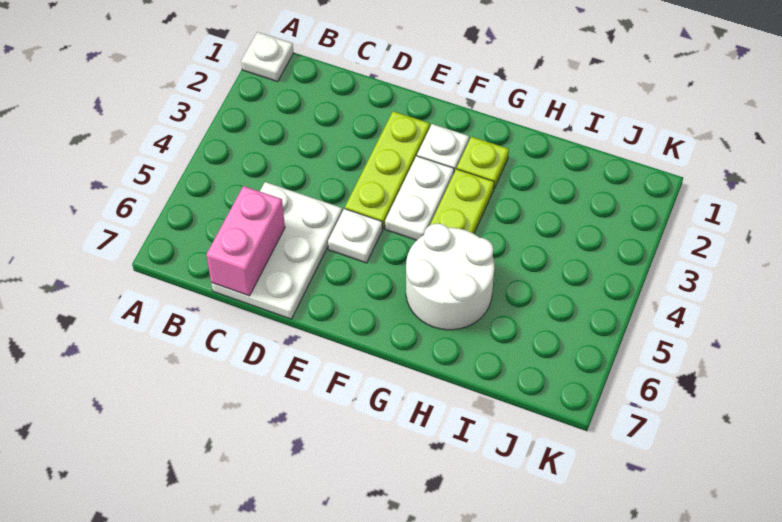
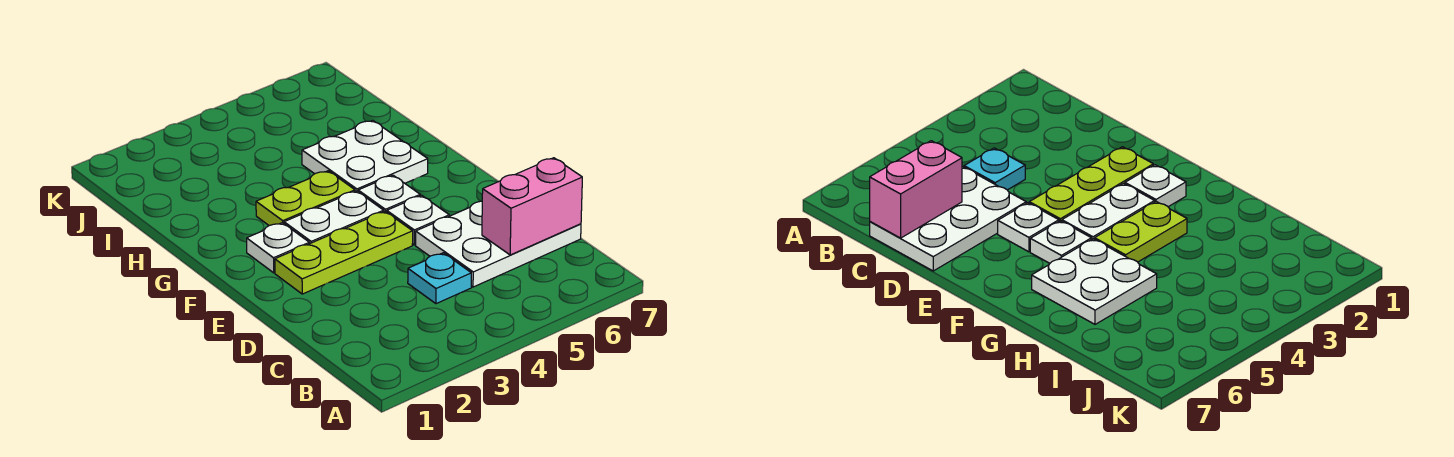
white plate A1 level 1 -> white plate F5 level 1
none -> cyan plate C4 level 1
lime plate G2 level 1 -> none
white round brick G5:H6 level 1 -> white plate G5:H6 level 1

